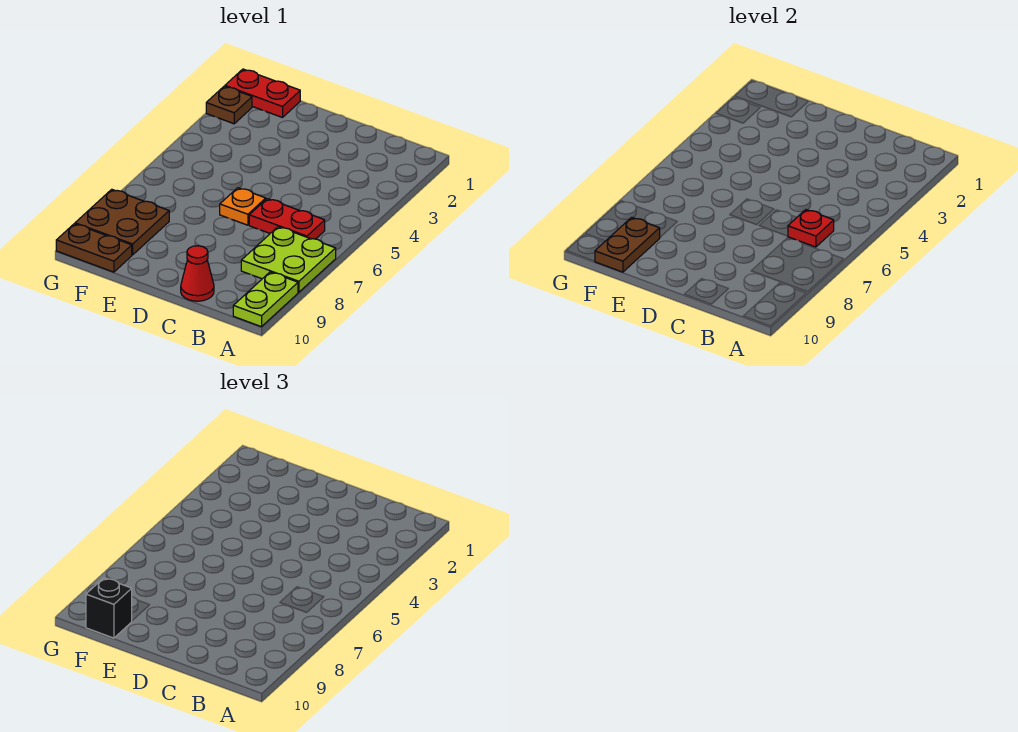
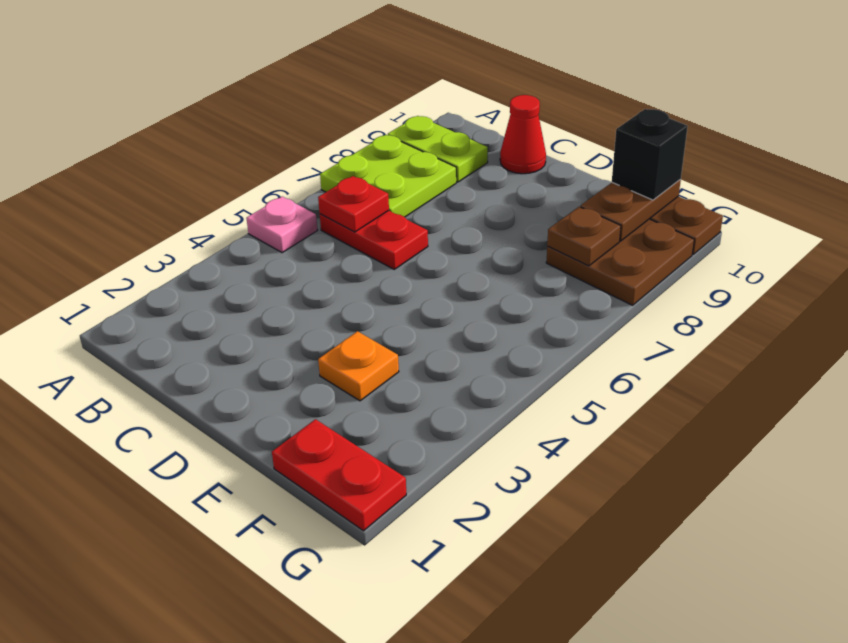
none -> pink plate A5 level 1
lime plate A9:A10 level 1 -> lime plate A9:B9 level 1
orange plate D6 level 1 -> orange plate E3 level 1
brown plate G2 level 1 -> brown plate F8 level 2

